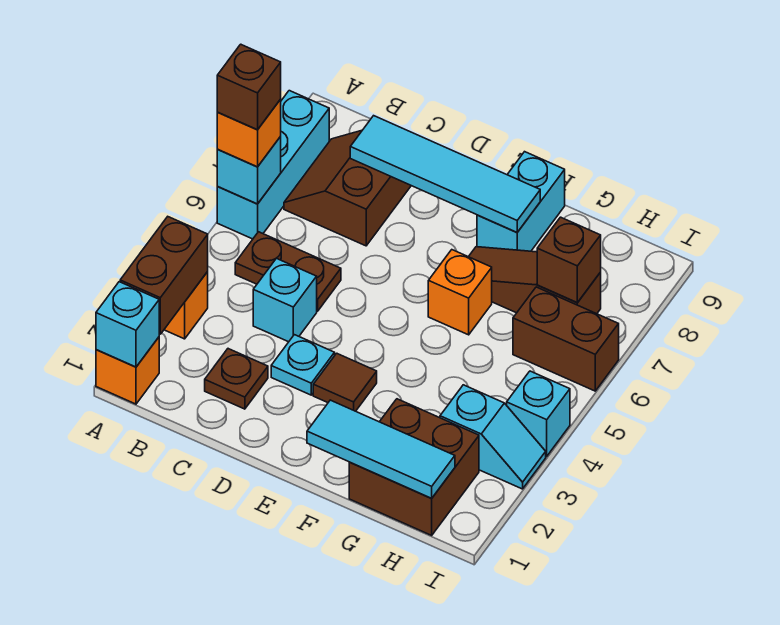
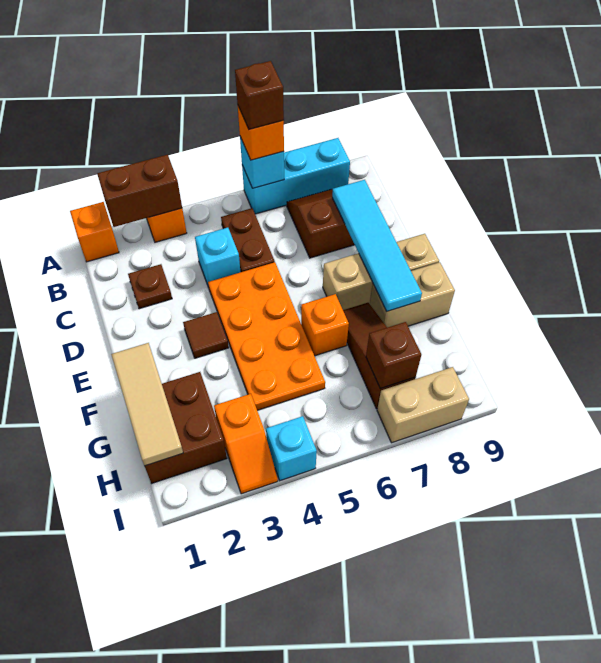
cyan brick A1 level 2 -> none
cyan plate D3 level 1 -> none
none -> orange plate D4:G5 level 1
none -> tan brick E7:E9 level 1
cyan tile F1:H1 level 2 -> tan tile F1:H1 level 2
cyan brick F8:F9 level 1 -> tan brick F8:F9 level 1
cyan slope H3:I3 level 1 top H -> orange slope H3:I3 level 1 top H
brown brick H6:I6 level 1 -> none
none -> tan brick I7:I8 level 1

